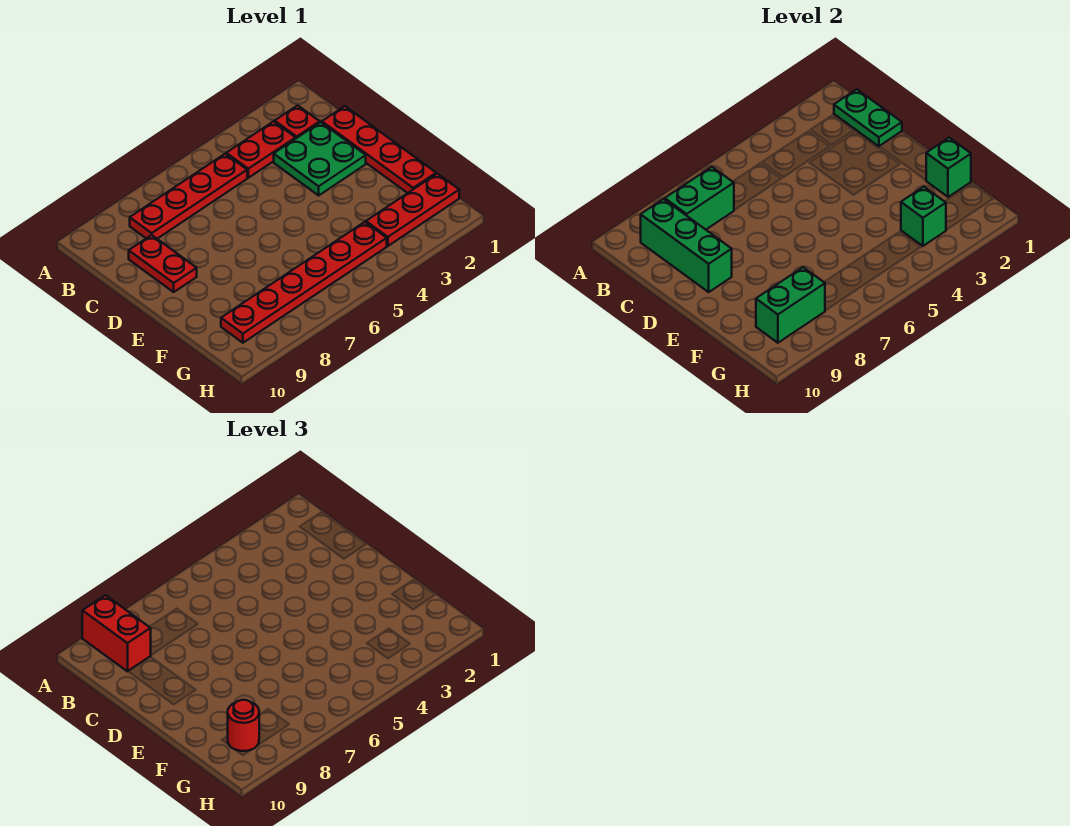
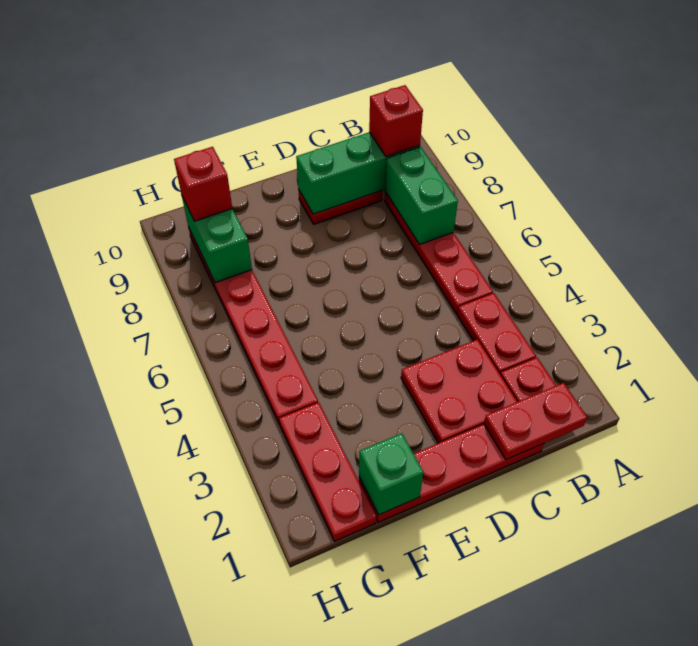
red brick A9:B9 level 3 -> red brick B9 level 3
green plate B1:C1 level 2 -> red plate B1:C1 level 2
green plate C2:D3 level 1 -> red plate C2:D3 level 1
green brick G3 level 2 -> none
red round brick G9 level 3 -> red brick G9 level 3

